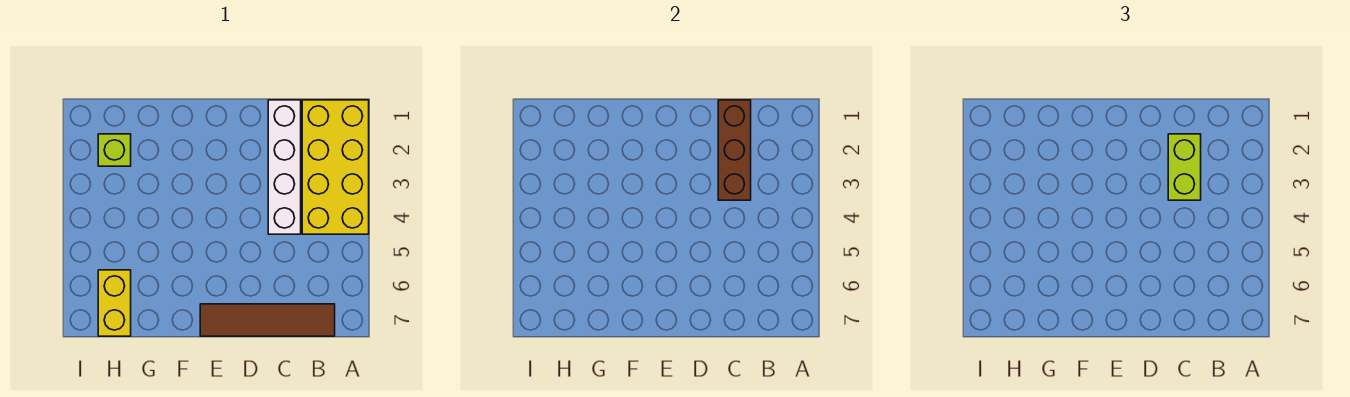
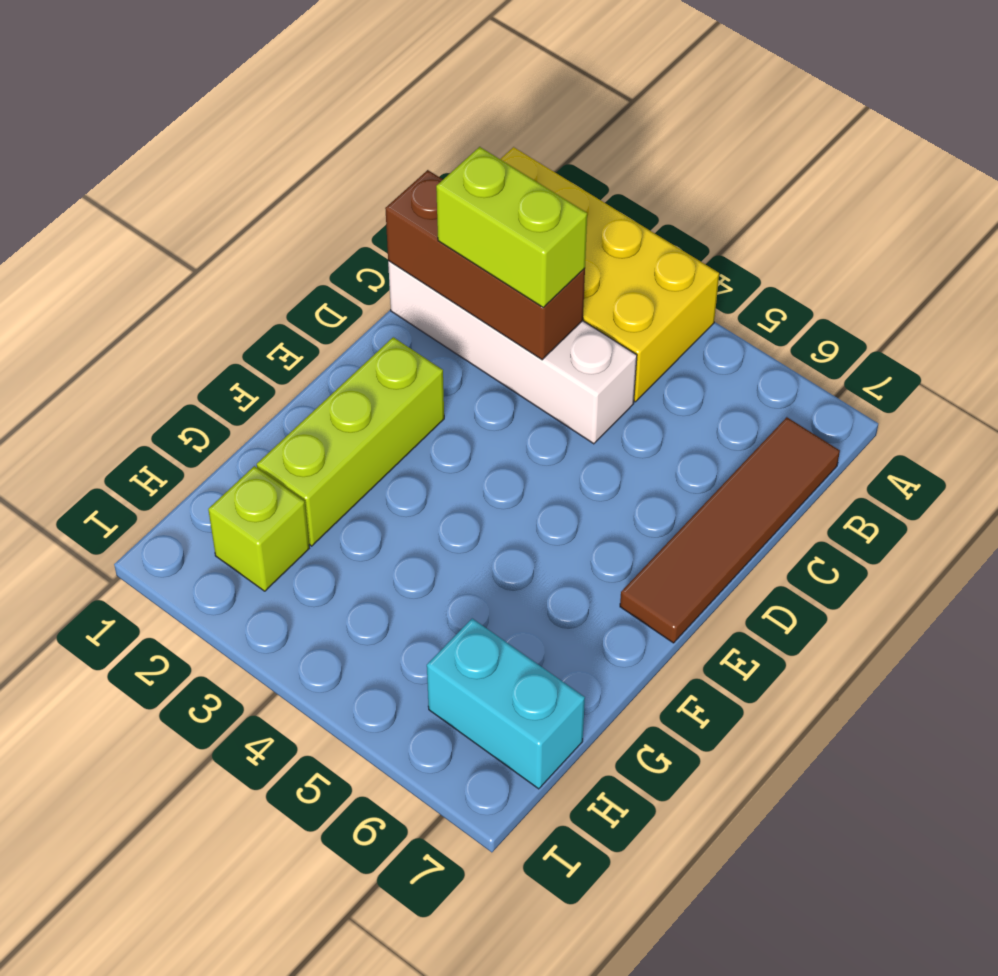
none -> lime brick E2:G2 level 1
yellow brick H6:H7 level 1 -> cyan brick H6:H7 level 1

